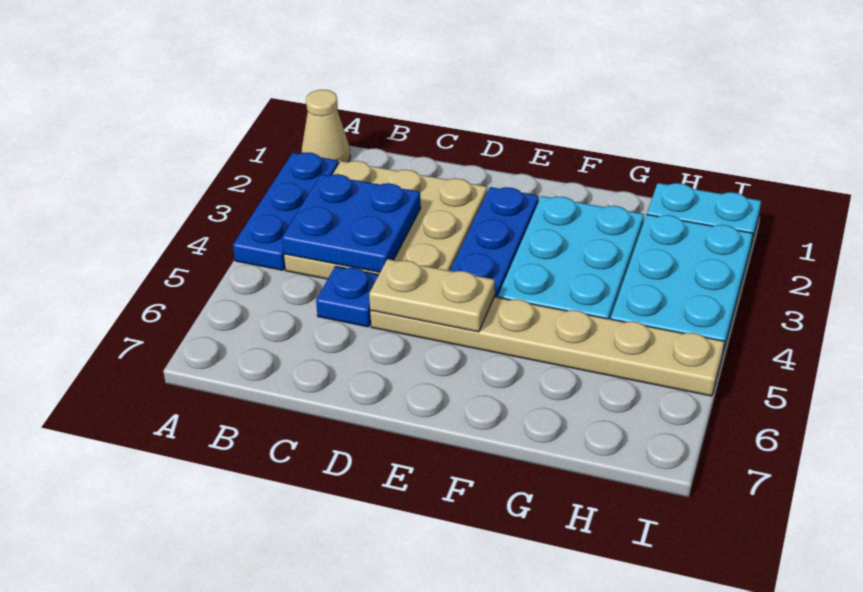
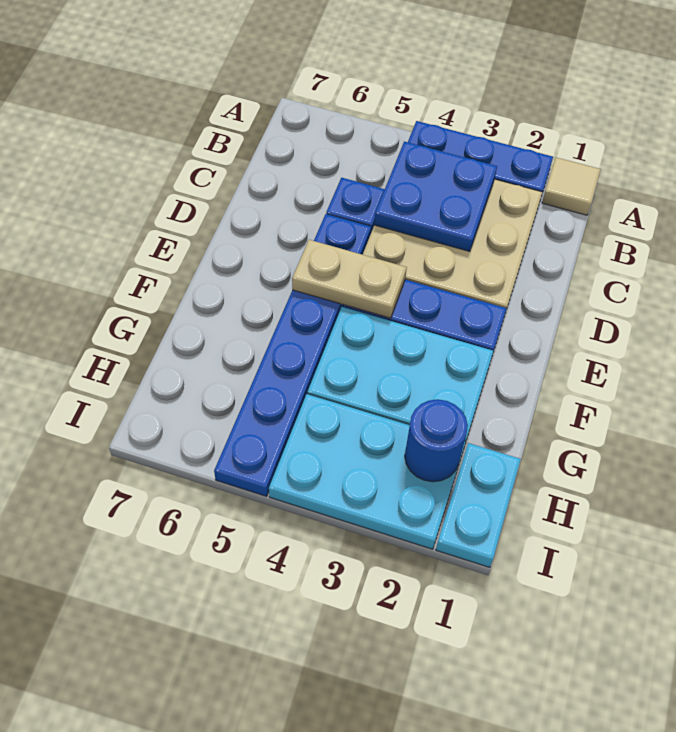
tan cone A1 level 1 -> tan tile A1 level 1
tan plate D5:I5 level 1 -> blue plate D5:I5 level 1
tan plate D5:E5 level 2 -> tan plate E4:E5 level 2
none -> blue round brick H2 level 2

